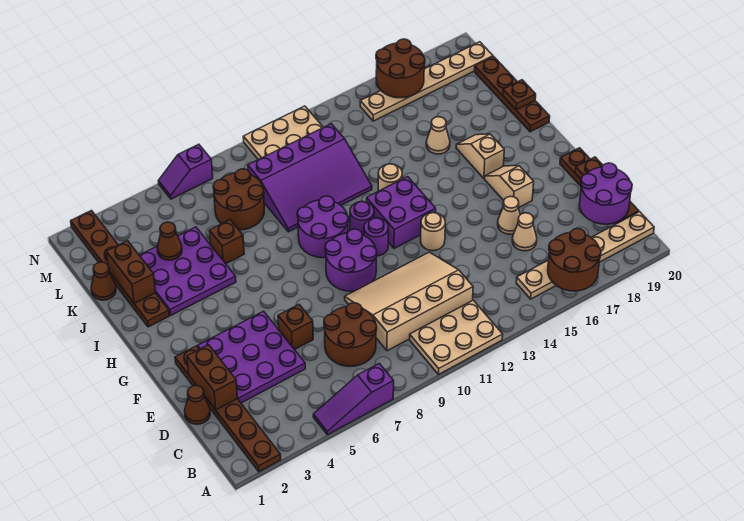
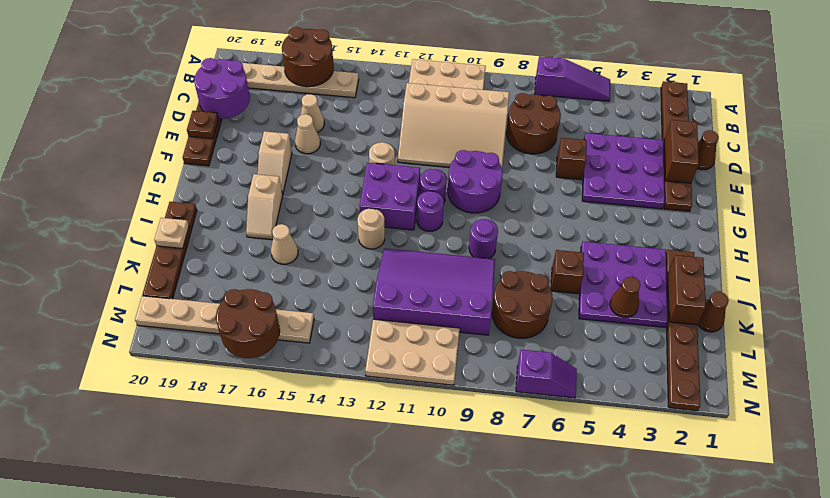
purple round brick H9:I10 level 1 -> purple round brick I9 level 1
brown plate J20 level 2 -> tan plate J20 level 2

